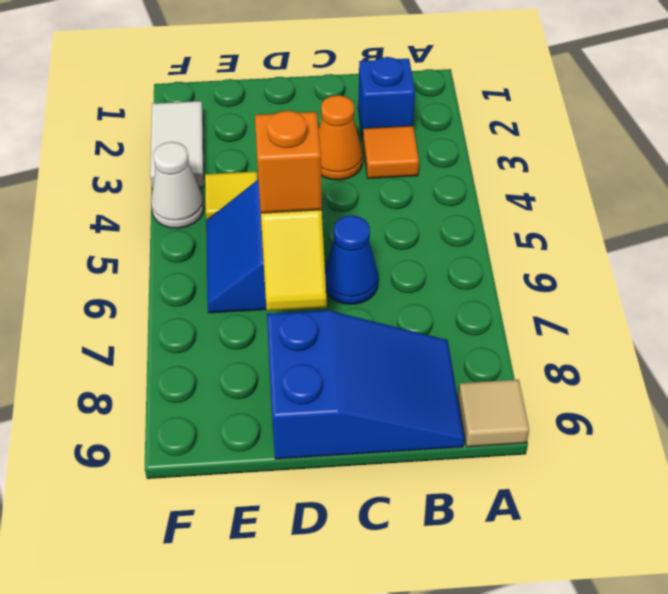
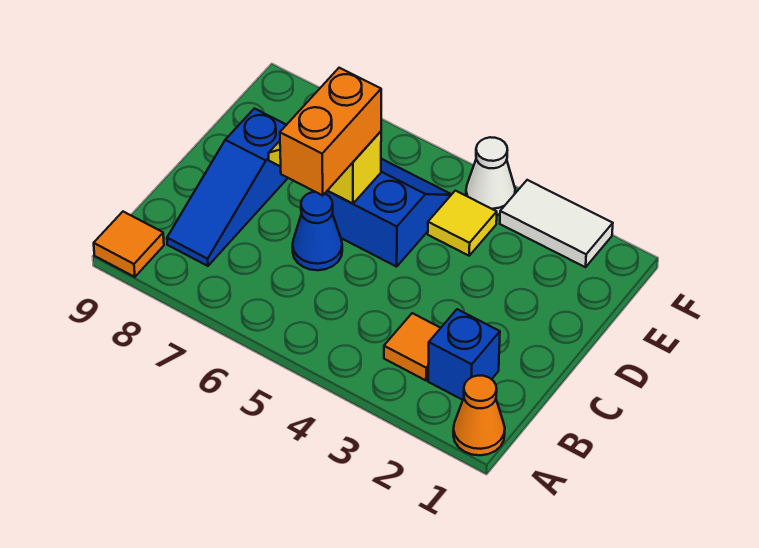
tan tile A9 level 1 -> orange tile A9 level 1
blue slope B8:D9 level 1 top D -> blue slope B8:D8 level 1 top D
orange cone C3 level 1 -> orange cone A1 level 1
orange brick D6 level 3 -> orange brick C6:D6 level 3

